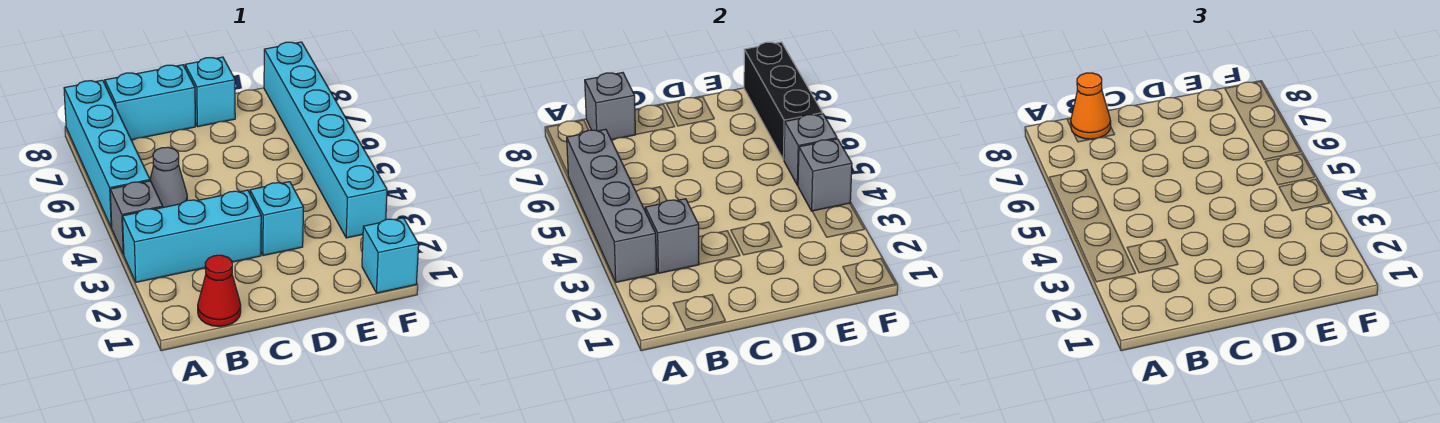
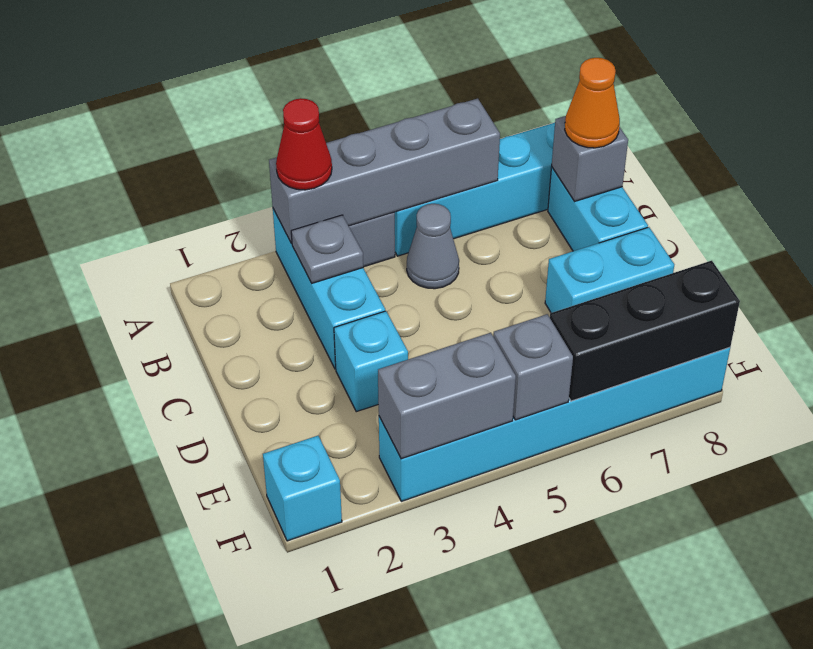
red cone B1 level 1 -> red cone A3 level 3
grey brick B3 level 2 -> grey plate B3 level 2
cyan brick D8 level 1 -> cyan brick D7:D8 level 1
grey brick F4 level 2 -> grey brick F3:F4 level 2

